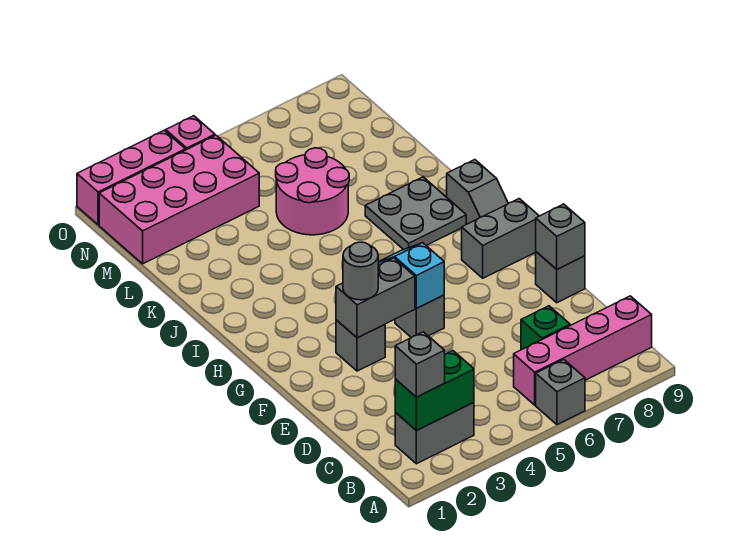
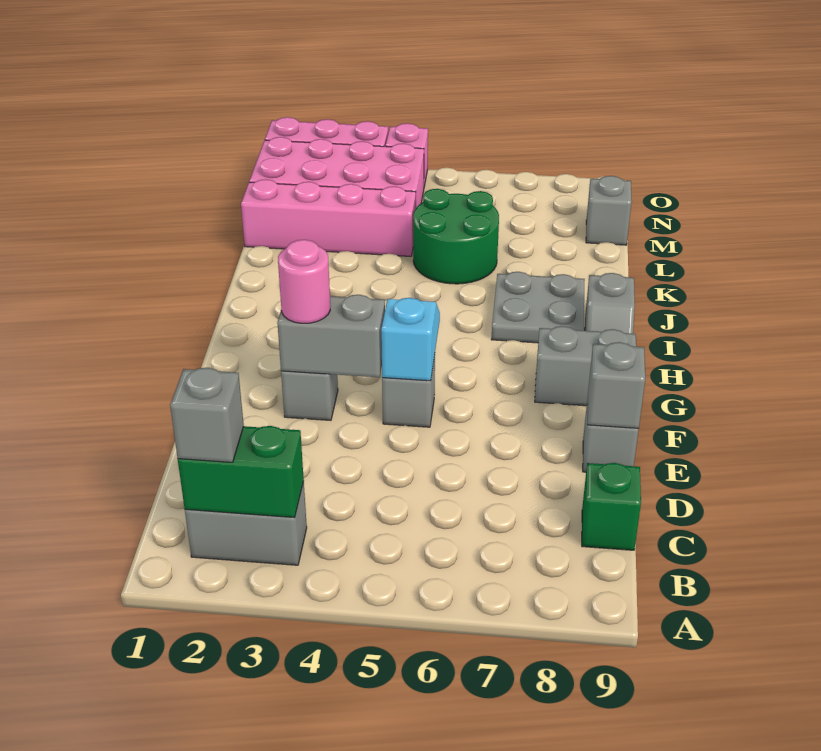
grey brick A6 level 1 -> grey brick M9 level 1
pink brick B6:B9 level 1 -> pink brick L1:L4 level 1
green brick C7 level 1 -> green brick C9 level 1
grey round brick F3 level 3 -> pink round brick F3 level 3
pink round brick K5:L6 level 1 -> green round brick K5:L6 level 1

